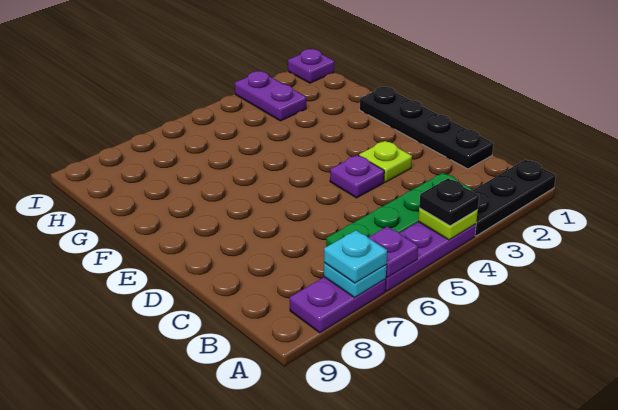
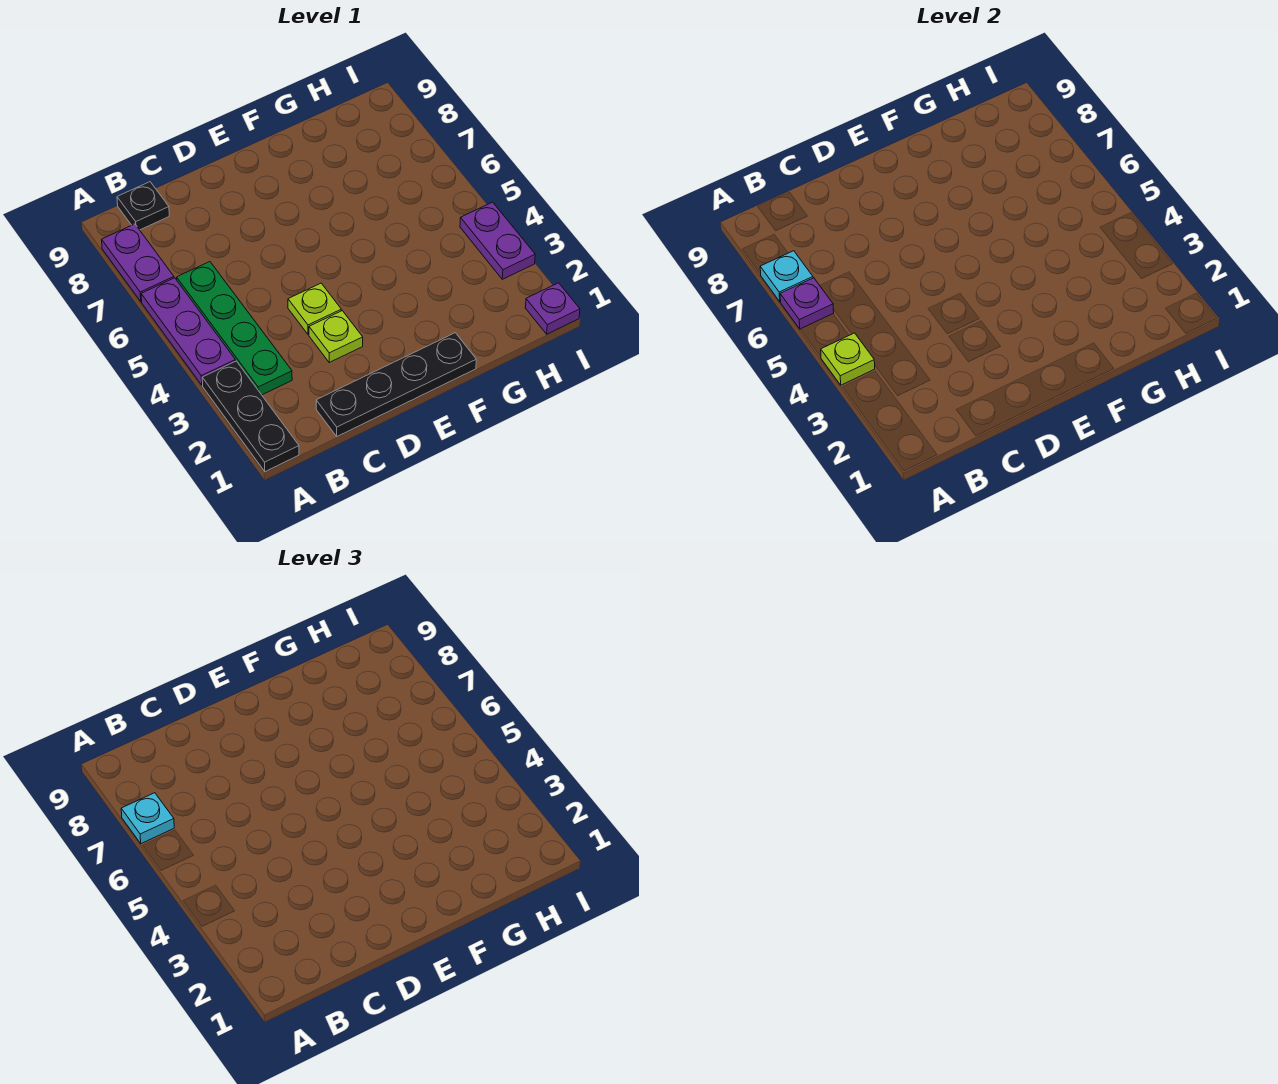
black plate A4 level 3 -> black plate B9 level 1
purple plate D4 level 1 -> lime plate D4 level 1
purple plate H3:I3 level 1 -> purple plate I3:I4 level 1

